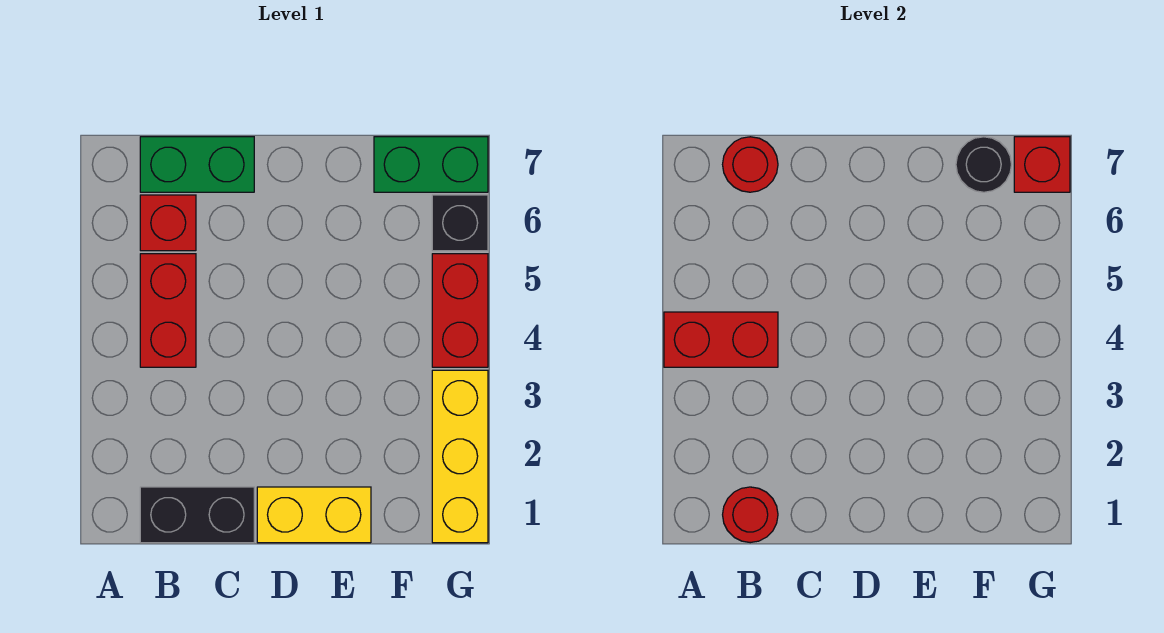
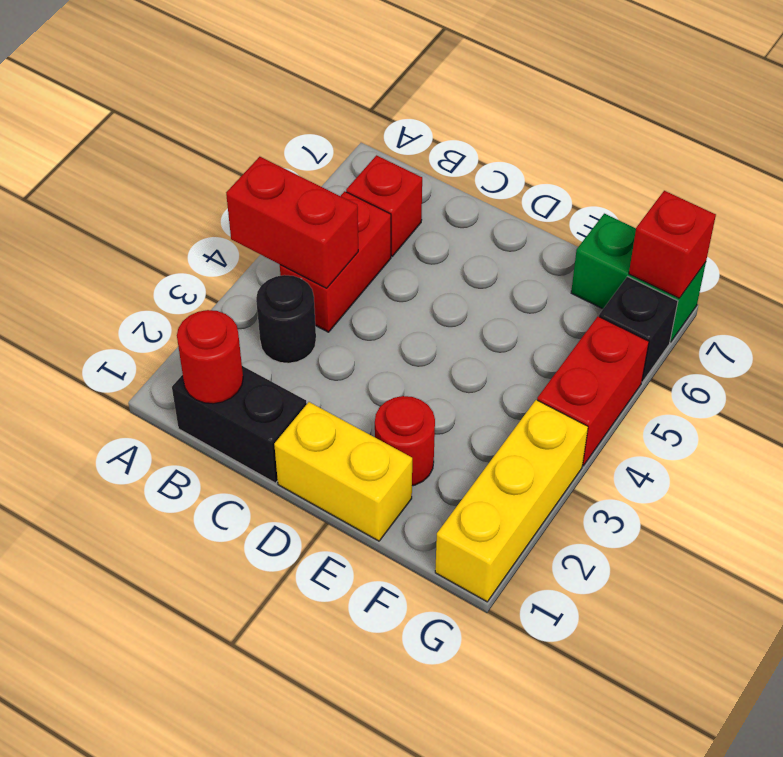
green brick B7:C7 level 1 -> none
red round brick B7 level 2 -> red round brick E2 level 1
black round brick F7 level 2 -> black round brick B3 level 1

